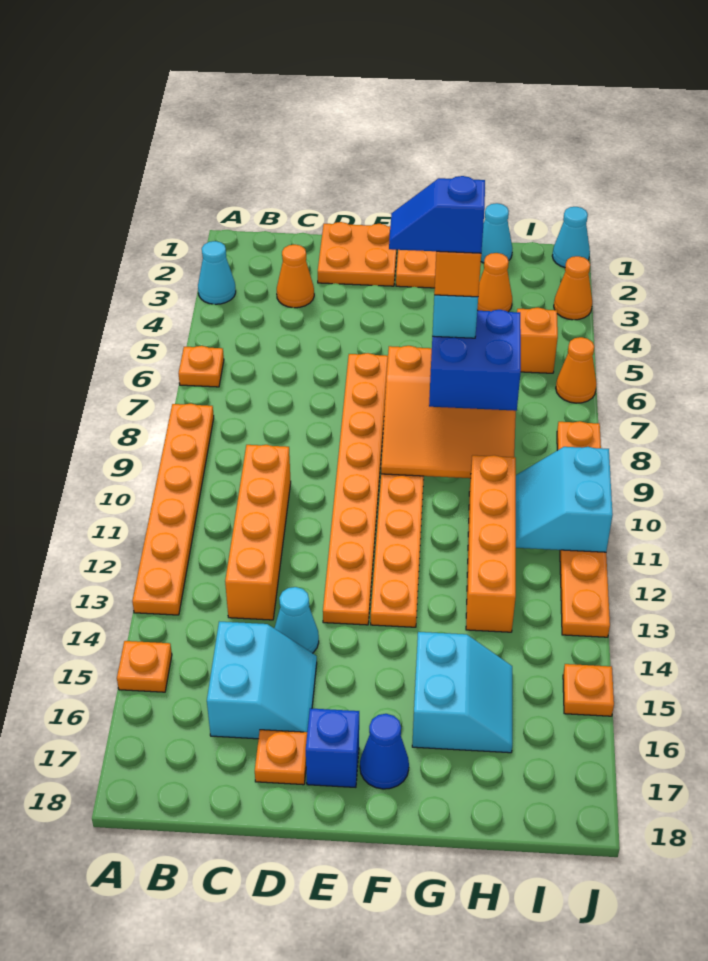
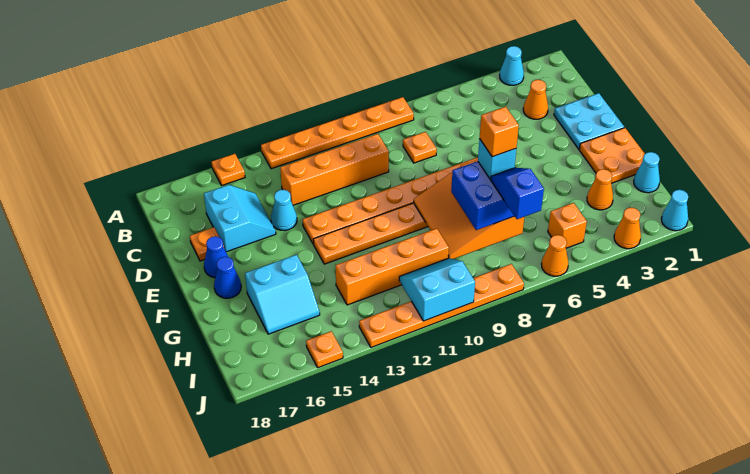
orange plate A6 level 1 -> orange plate C8 level 1
cyan slope C15:D16 level 1 top C -> cyan slope C15:D16 level 1 top 16
orange plate D1:E2 level 1 -> cyan plate D1:E2 level 1
blue brick E17 level 1 -> blue cone E17 level 1
blue slope F7:G7 level 6 top G -> blue slope H7:I7 level 4 top I

